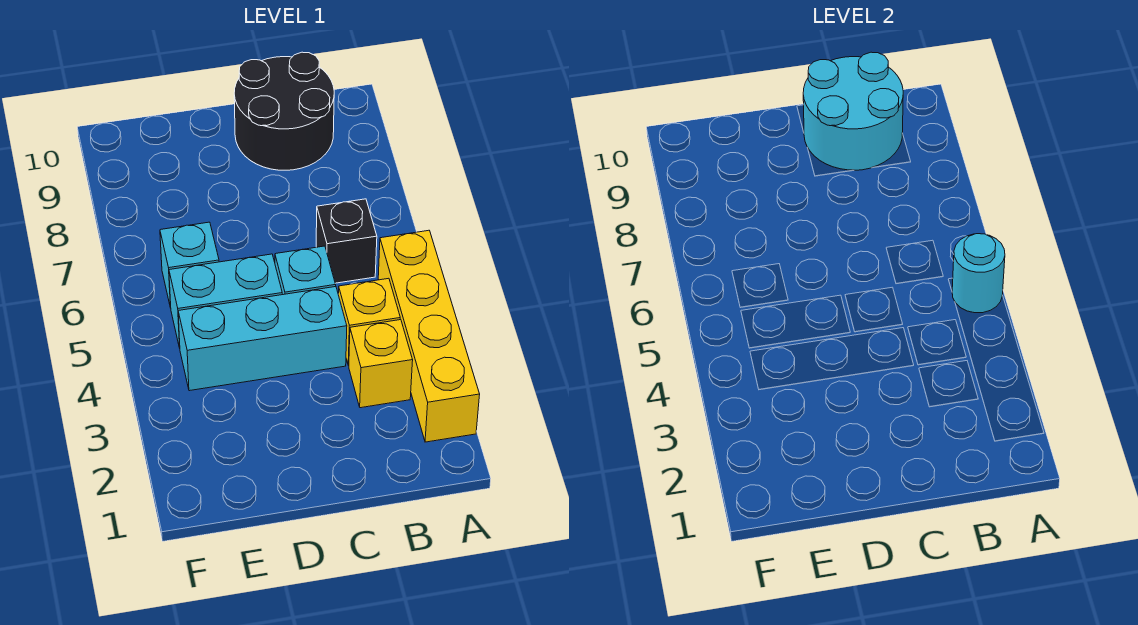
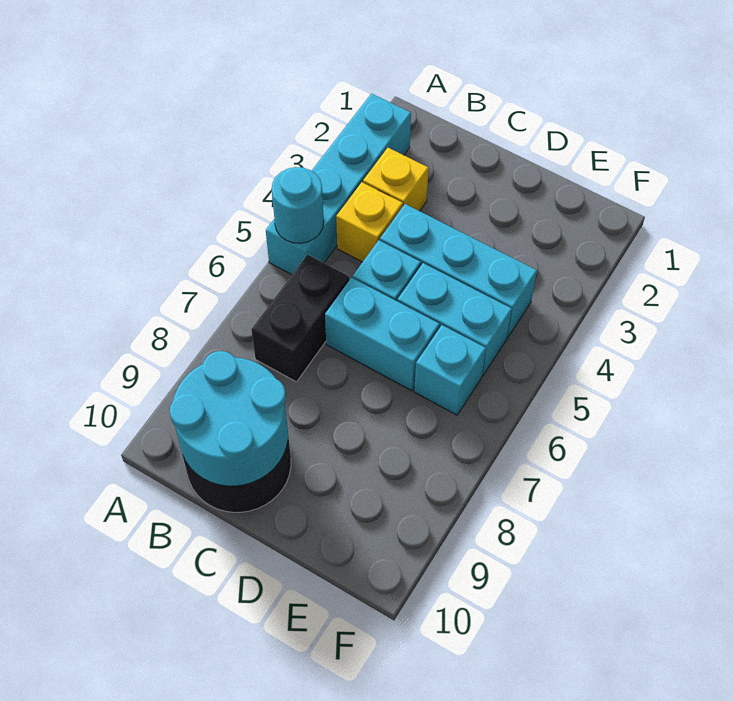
yellow brick A2:A5 level 1 -> cyan brick A2:A5 level 1
black brick B6 level 1 -> black brick B6:B7 level 1
none -> cyan brick C6:D6 level 1

